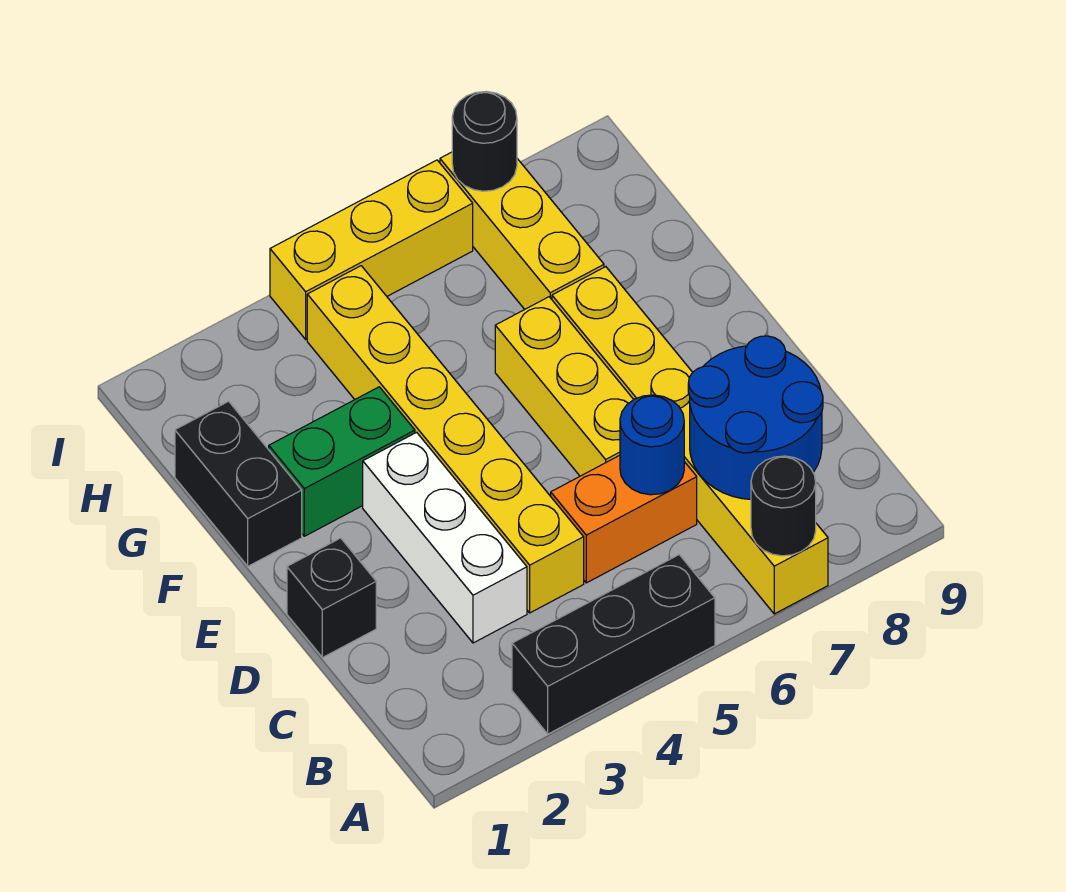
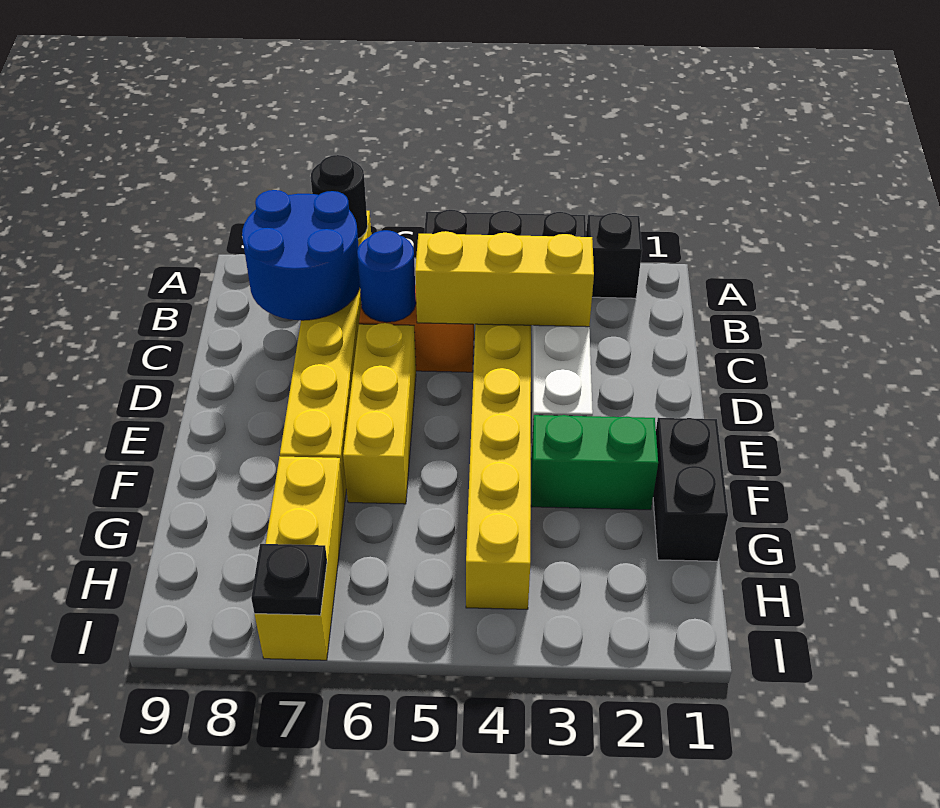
black brick D1 level 1 -> black brick A2 level 1
yellow brick I4:I6 level 1 -> yellow brick C3:C5 level 2
black round brick I7 level 2 -> black plate I7 level 2

